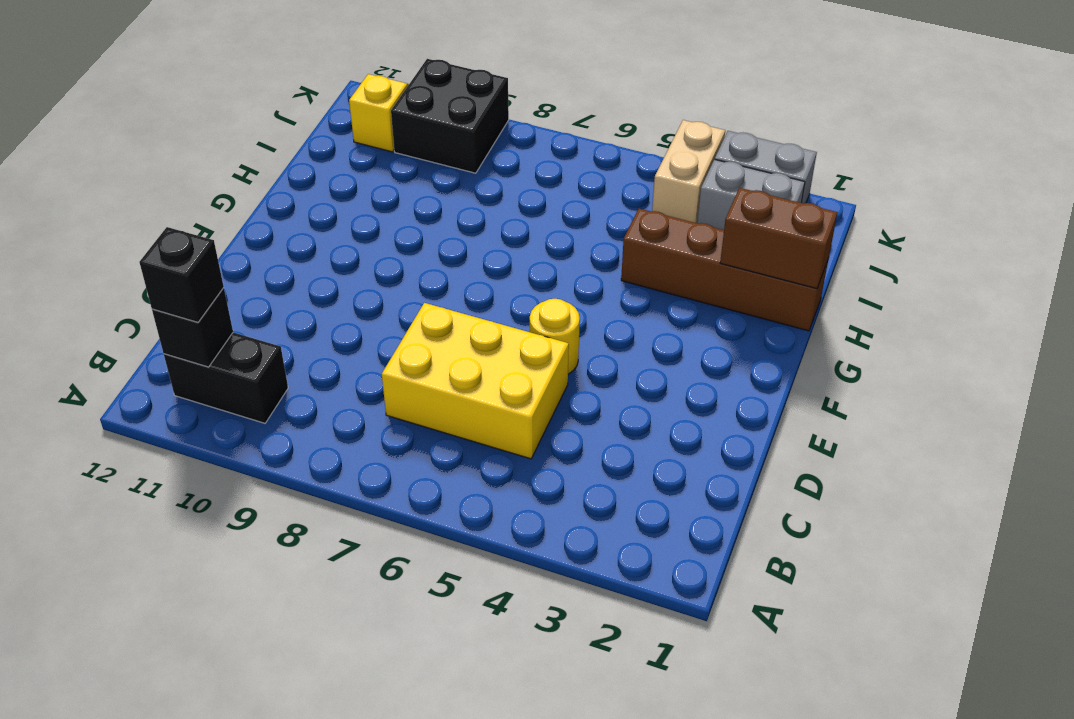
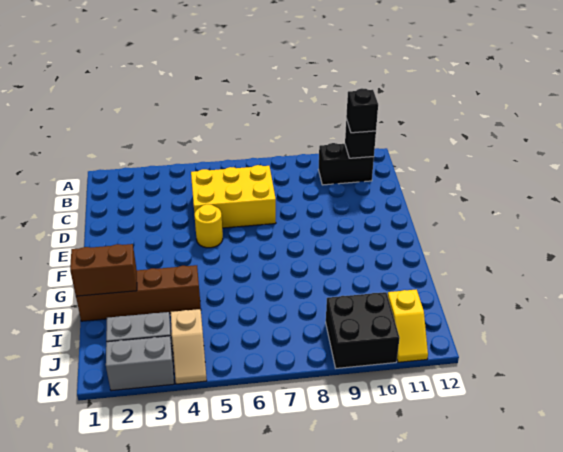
tan brick J4:K4 level 1 -> tan slope J4:K4 level 1 top J

